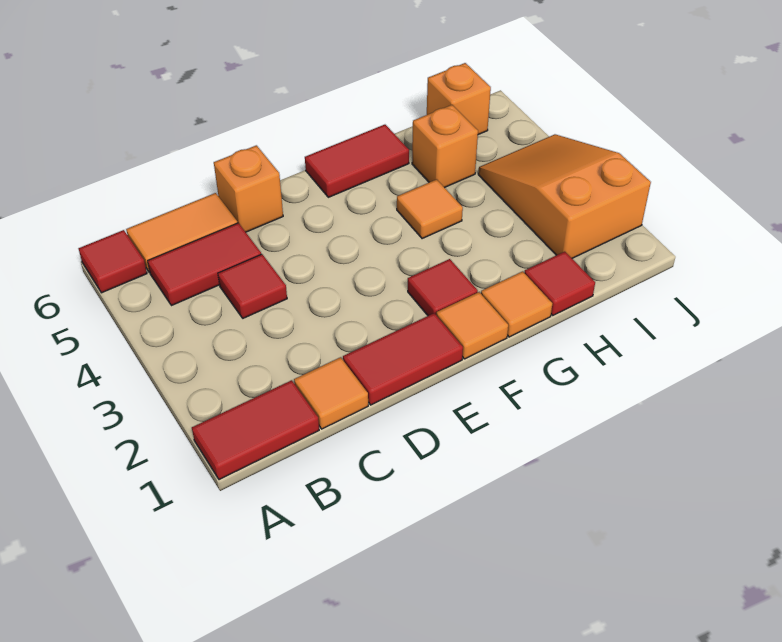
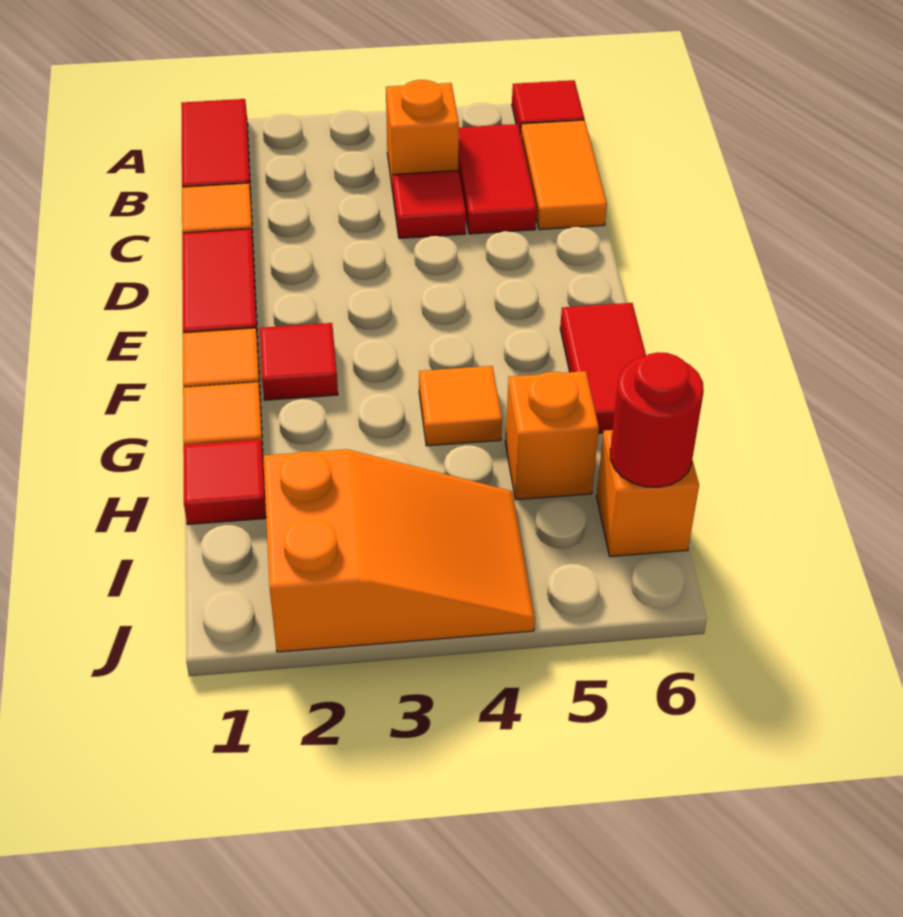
orange brick D6 level 1 -> orange brick B4 level 1
none -> red round brick I6 level 2

